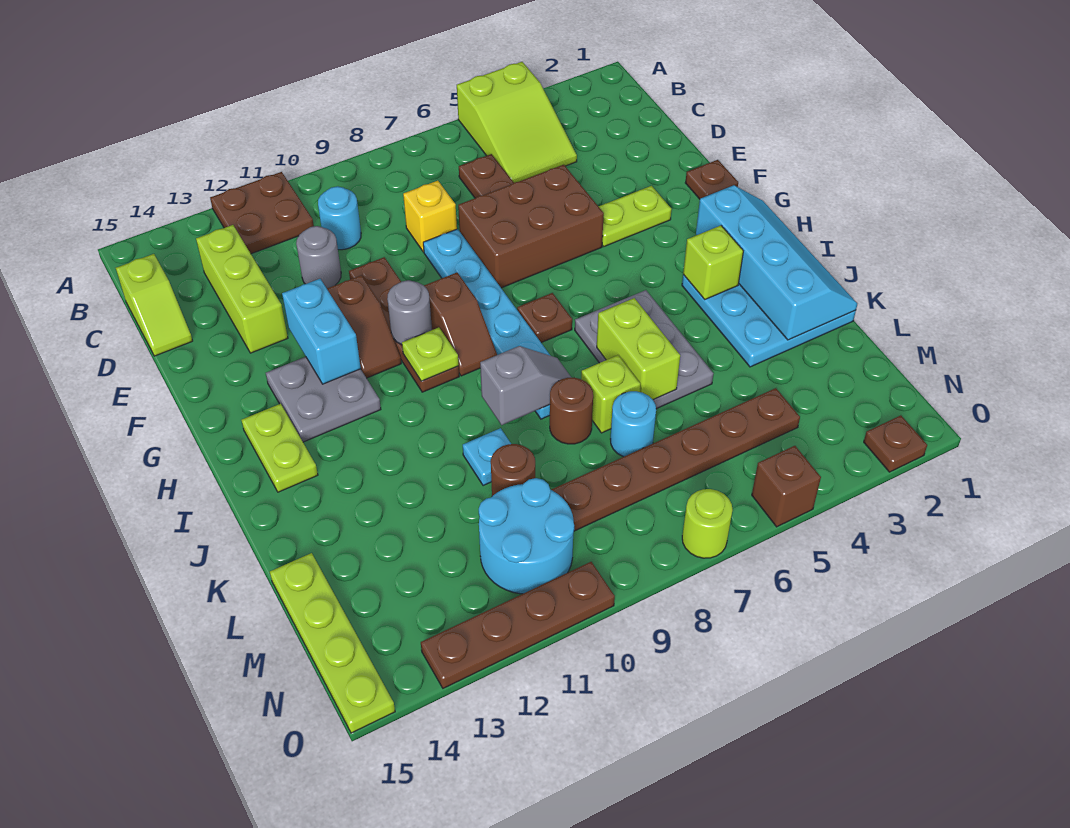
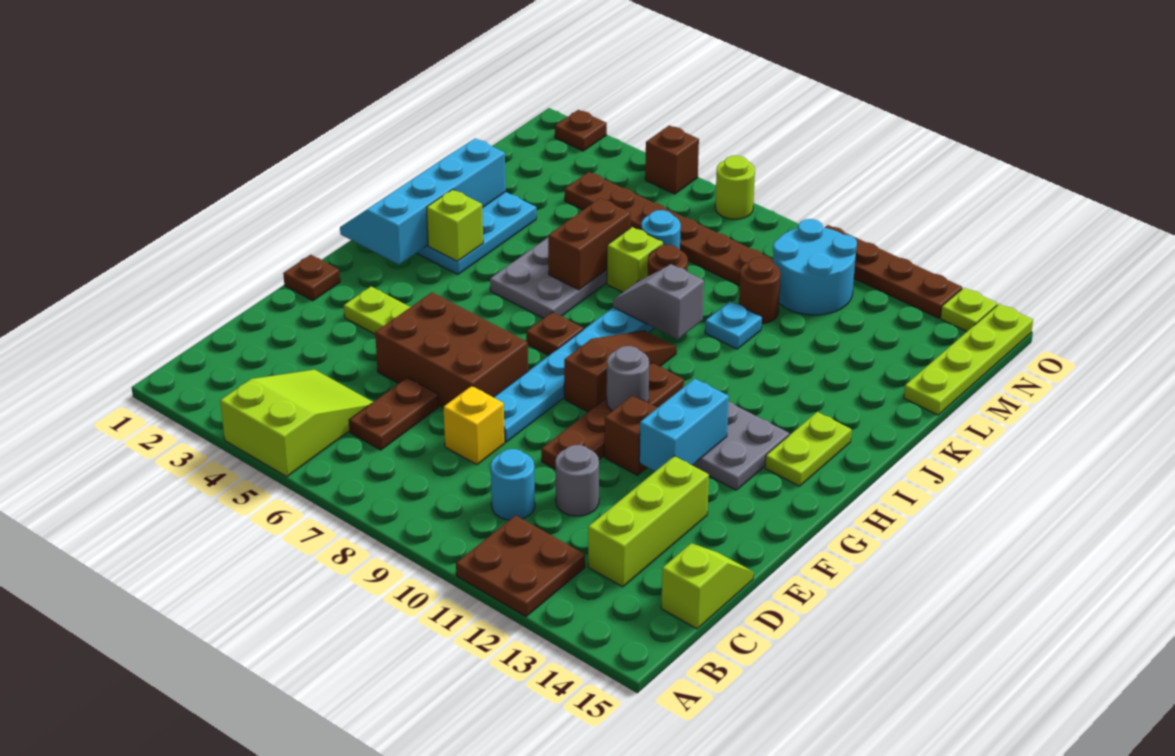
brown slope G9:H9 level 1 top G -> brown slope G9:I9 level 1 top G
lime plate H10 level 2 -> lime plate O14 level 1
lime brick J6:K6 level 2 -> brown brick J6:K6 level 2

